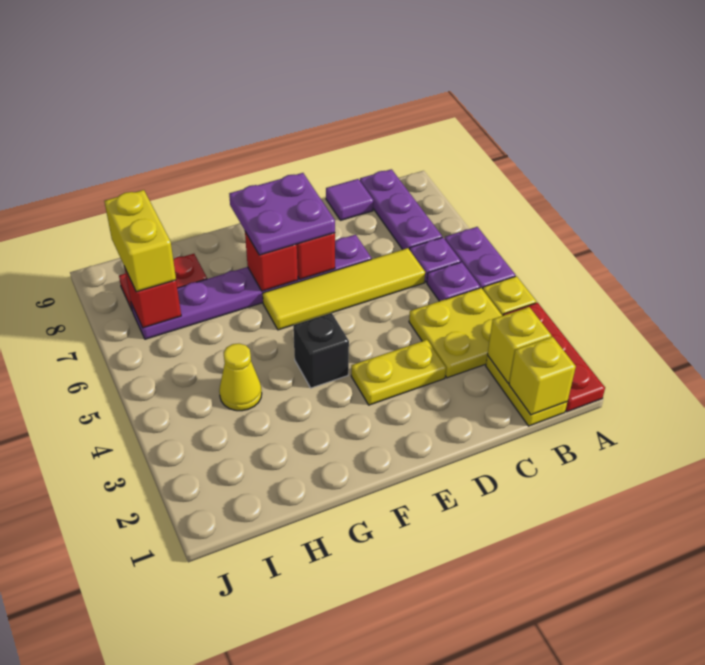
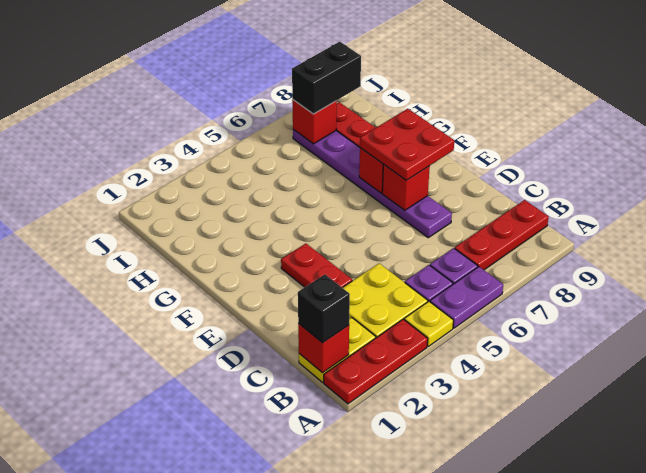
yellow brick B1 level 2 -> red brick B1 level 2
yellow brick B2 level 2 -> none
purple plate B7:B9 level 1 -> red plate B7:B9 level 1
yellow tile C6:F6 level 1 -> none
purple tile C9 level 1 -> none
yellow plate D3:E3 level 1 -> red plate D3:E3 level 1
purple plate E7:F8 level 3 -> red plate E7:F8 level 3
black brick F4 level 1 -> black brick B1 level 3
yellow cone H4 level 1 -> none
yellow brick I7:I8 level 3 -> black brick I7:I8 level 3

